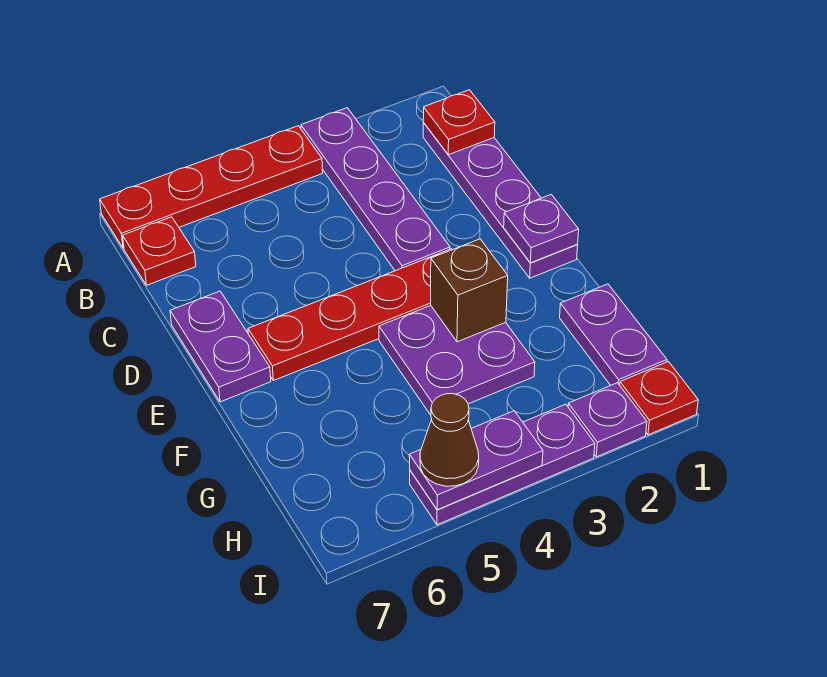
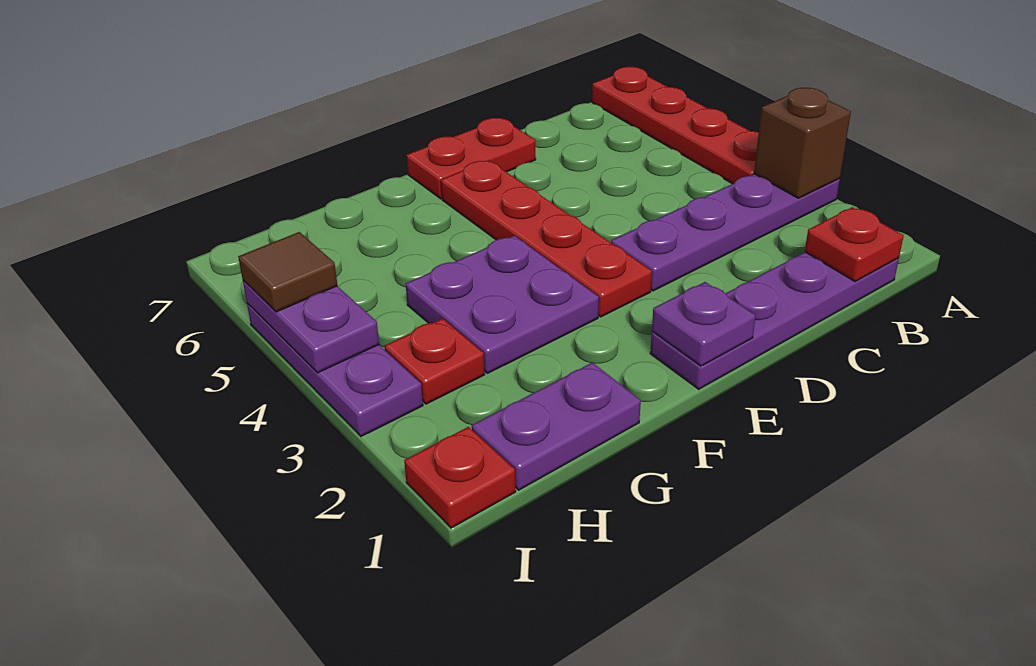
red plate B7 level 1 -> red plate H3 level 1
purple plate D7:E7 level 1 -> red plate D7:E7 level 1
brown brick F3 level 2 -> brown brick A3 level 2
purple plate I2 level 1 -> none
brown cone I5 level 3 -> brown tile I5 level 3

